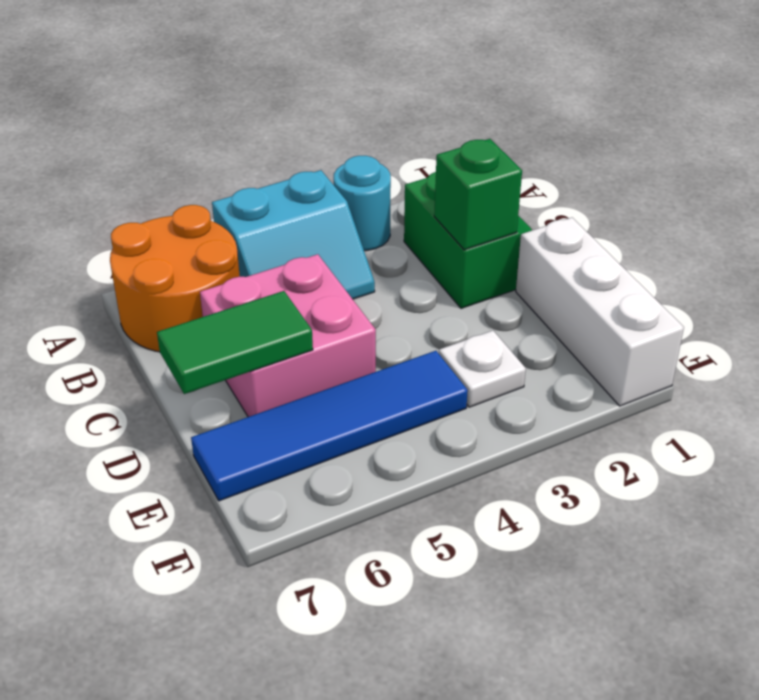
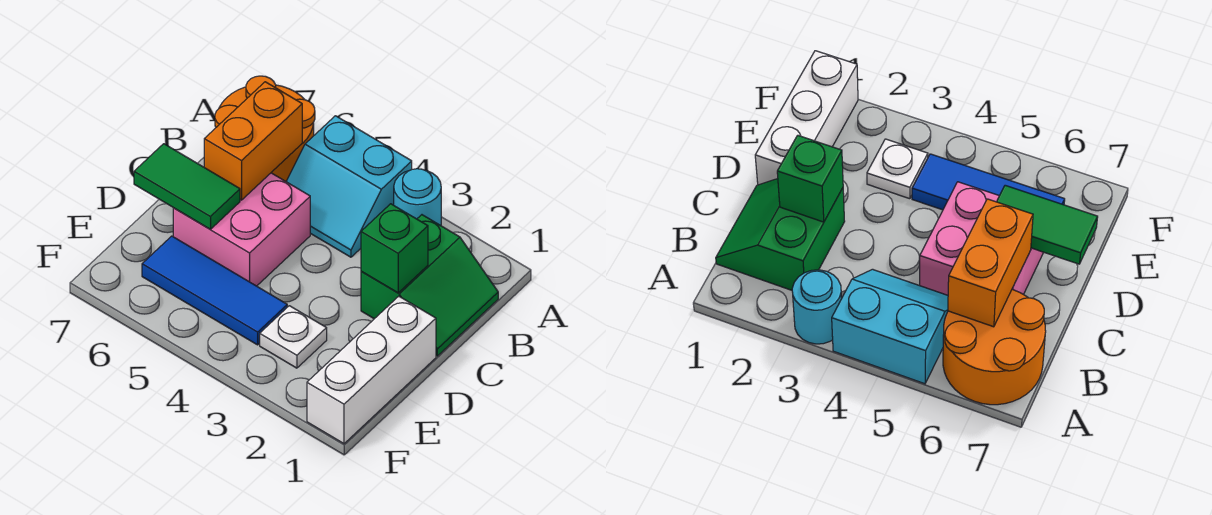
none -> orange brick B6:C6 level 2
blue tile E4:E7 level 1 -> blue tile E4:E6 level 1

